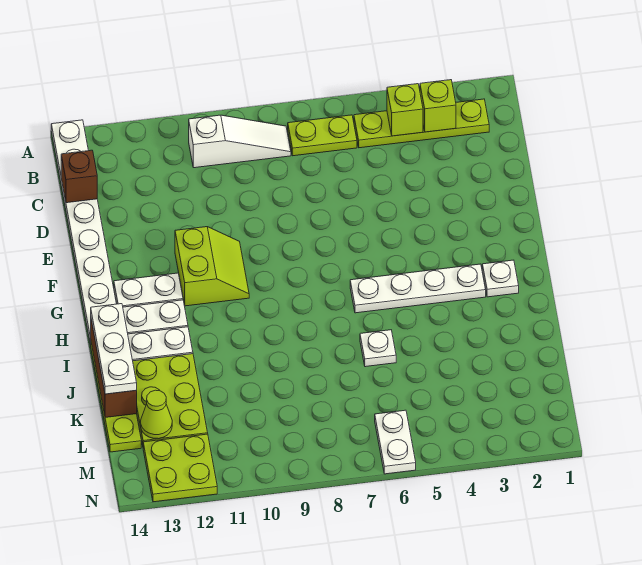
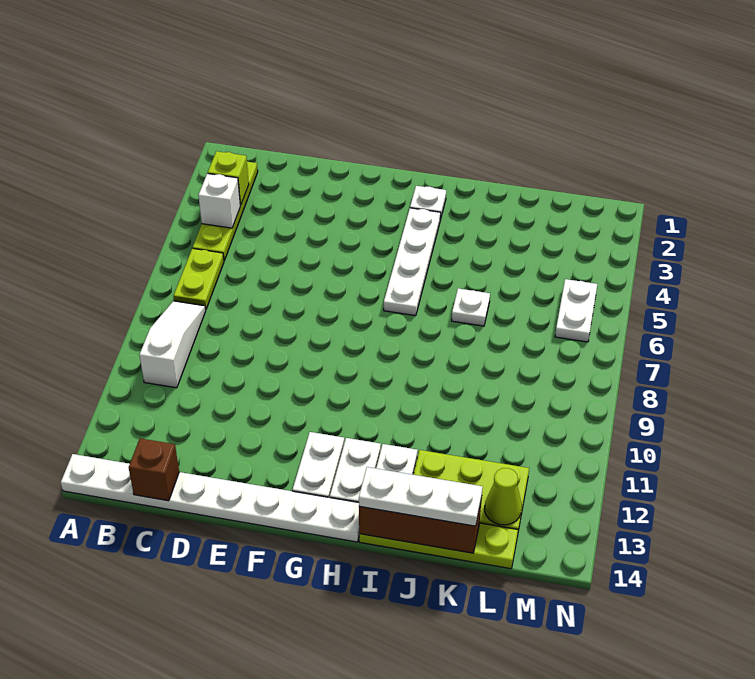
lime brick B4 level 2 -> white brick B4 level 2
lime slope F10:G11 level 1 top 11 -> none
white plate M6:N6 level 1 -> white plate M5:M6 level 1
lime plate M12:N13 level 1 -> none

